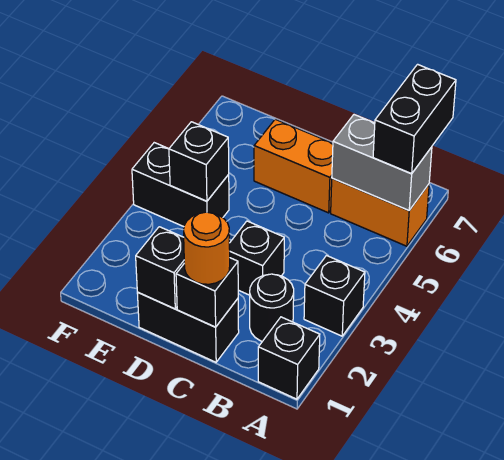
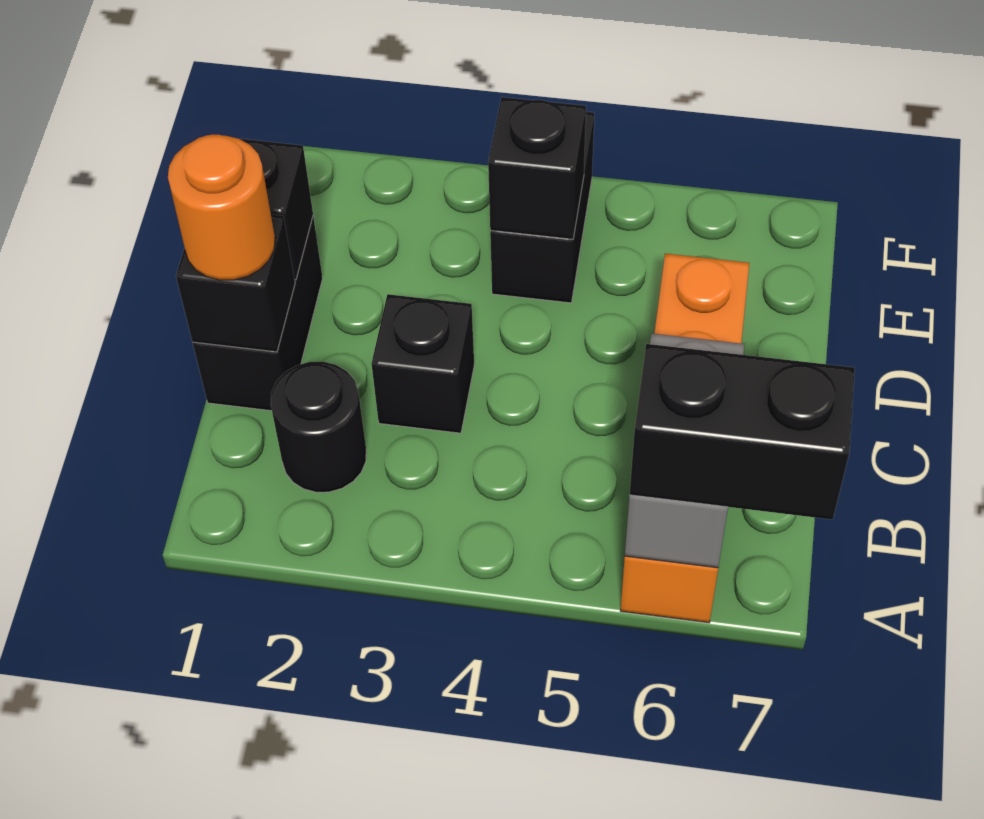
black brick A1 level 1 -> none
black brick A3 level 1 -> none

